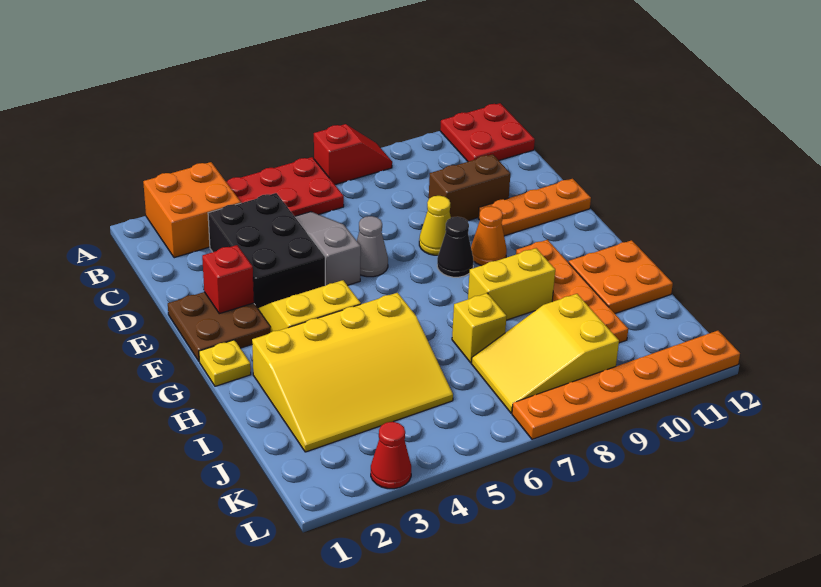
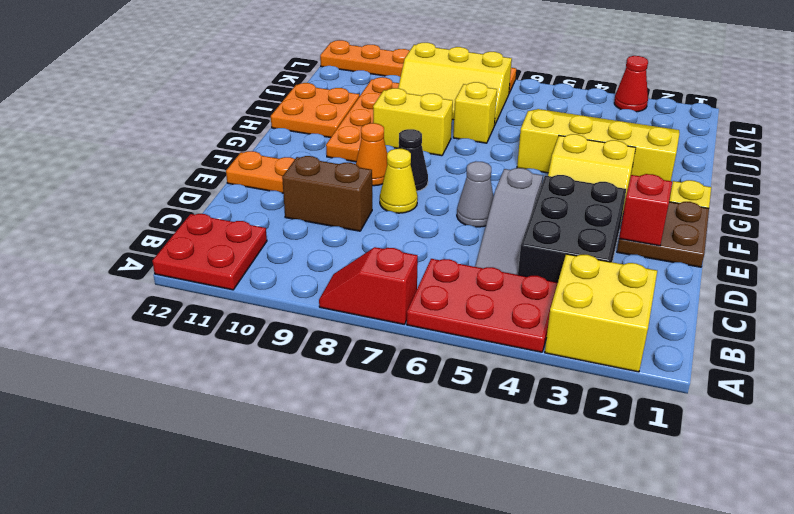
orange brick A2:B3 level 1 -> yellow brick A2:B3 level 1
yellow slope J7:K9 level 1 top 9 -> yellow slope J7:K9 level 1 top K

